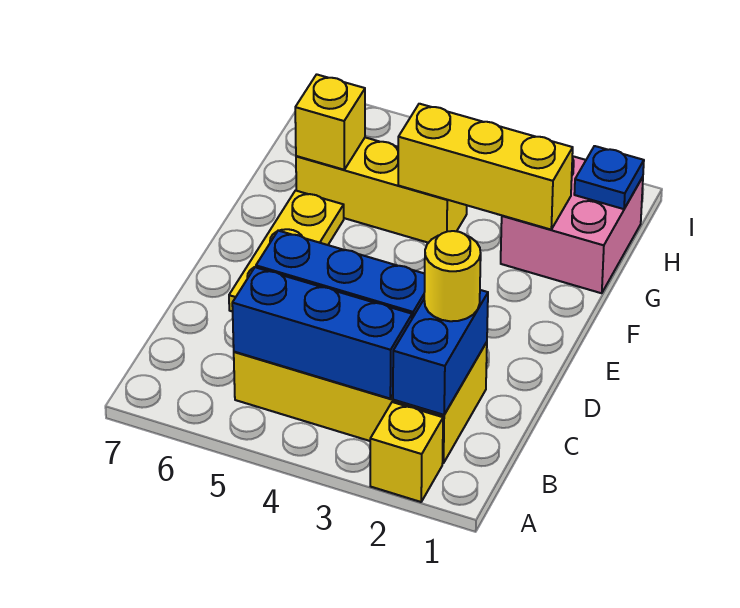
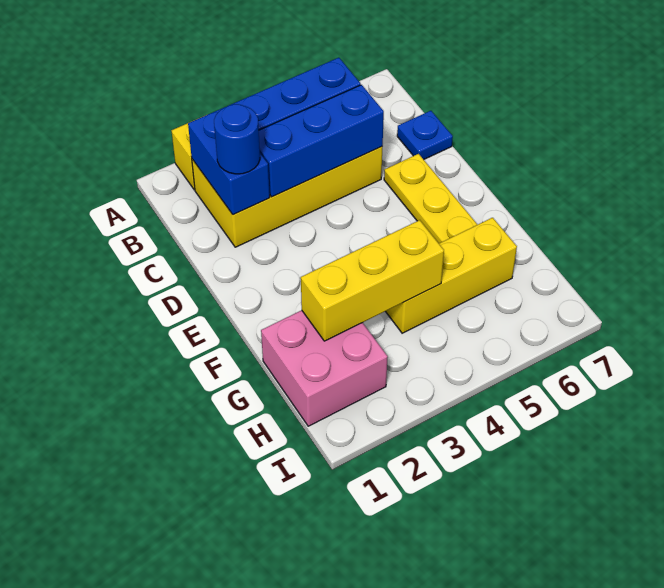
yellow round brick C2 level 3 -> blue round brick C2 level 3
yellow brick G6 level 2 -> none
blue plate H1 level 2 -> blue plate C7 level 1

